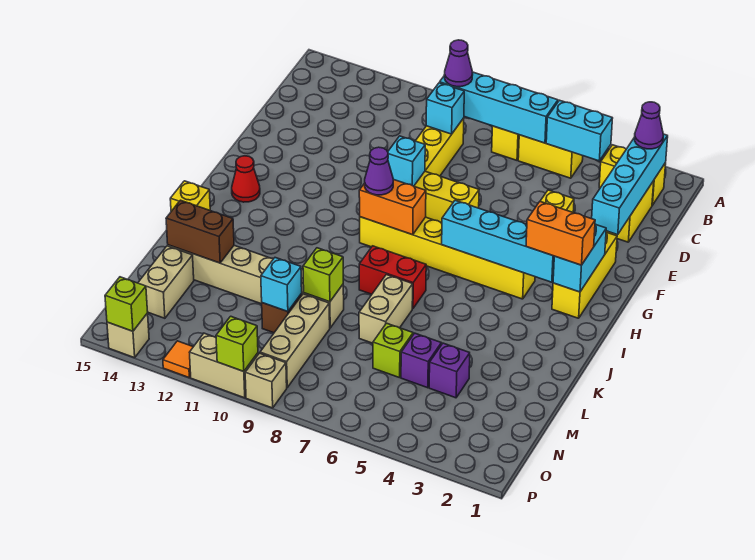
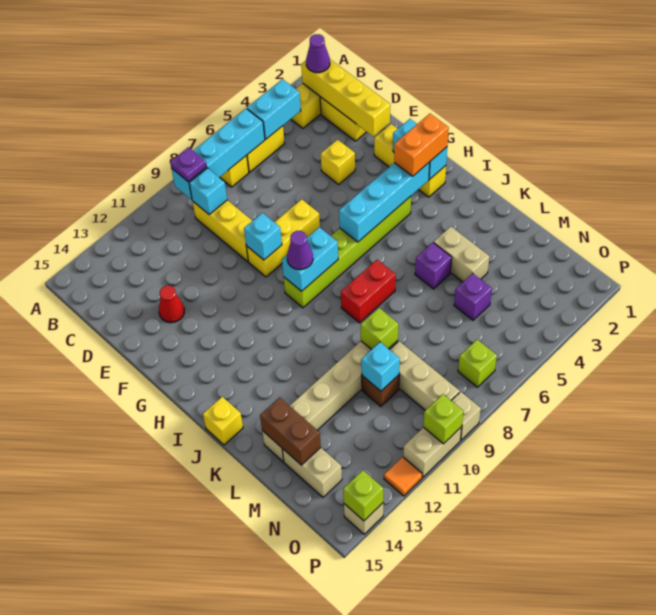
cyan brick B2:E2 level 2 -> yellow brick B2:E2 level 2
purple cone B9 level 3 -> purple plate B9 level 3
yellow brick H4:H9 level 1 -> lime brick H4:H9 level 1
orange brick H8:H9 level 2 -> cyan brick H8:H9 level 2
red cone H14 level 1 -> red cone E13 level 1
tan brick K7:L7 level 1 -> tan brick K4:L4 level 1
brown brick L13:L14 level 2 -> brown brick L14:M14 level 2
purple brick M4 level 1 -> purple brick K5 level 1
lime brick M6 level 1 -> lime brick O7 level 1

